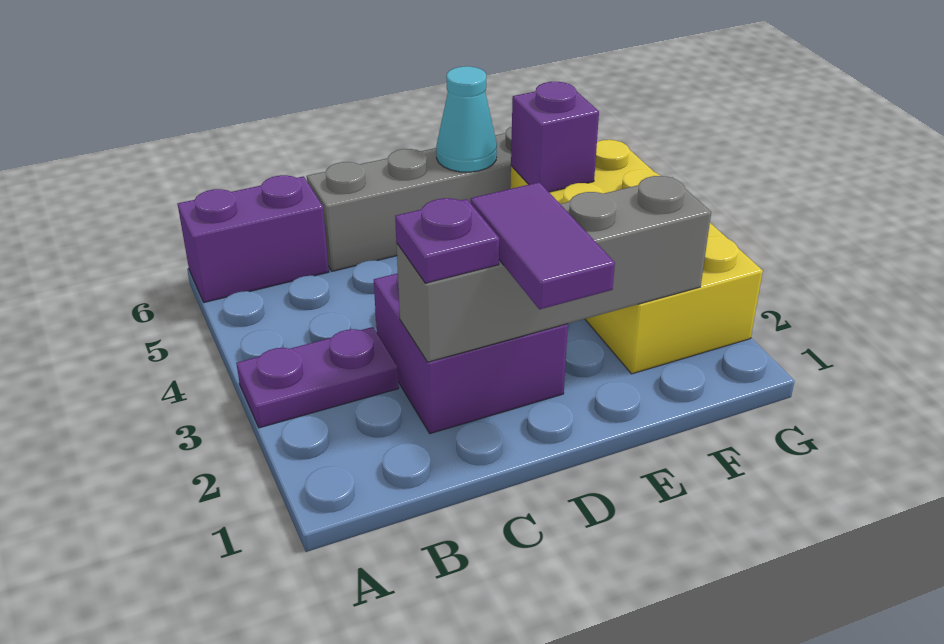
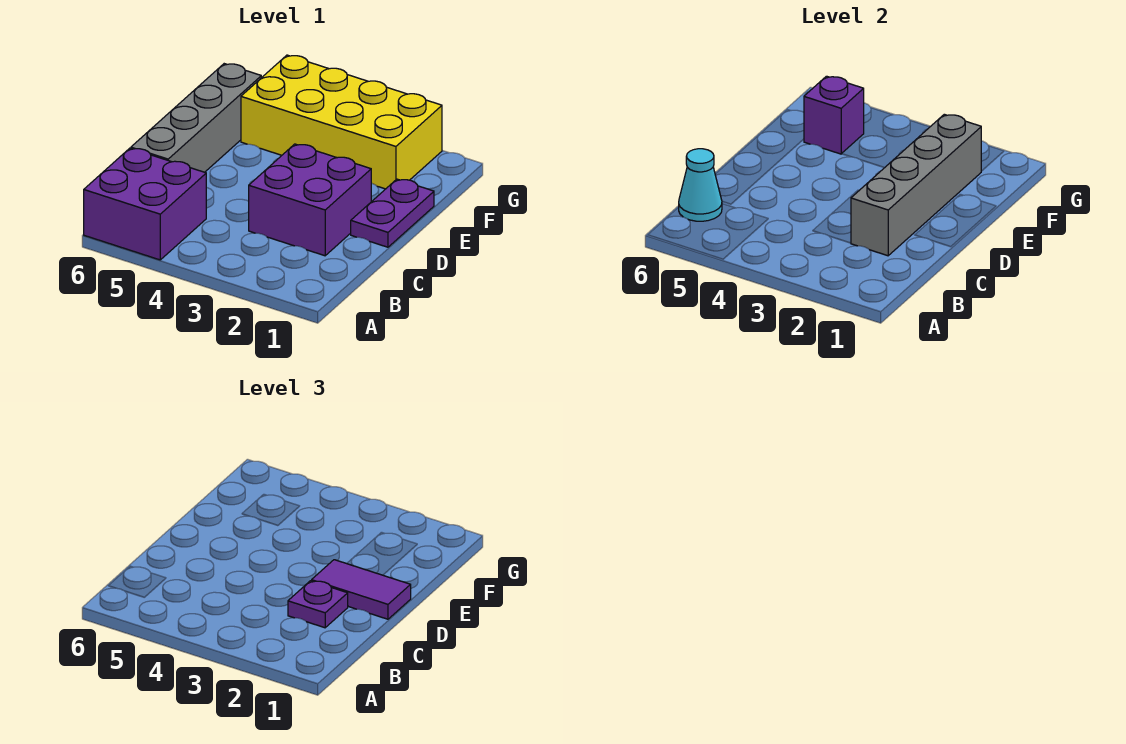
purple plate A3:B3 level 1 -> purple plate D1:E1 level 1
purple brick A6:B6 level 1 -> purple brick A5:B6 level 1
cyan cone E6 level 2 -> cyan cone B6 level 2

